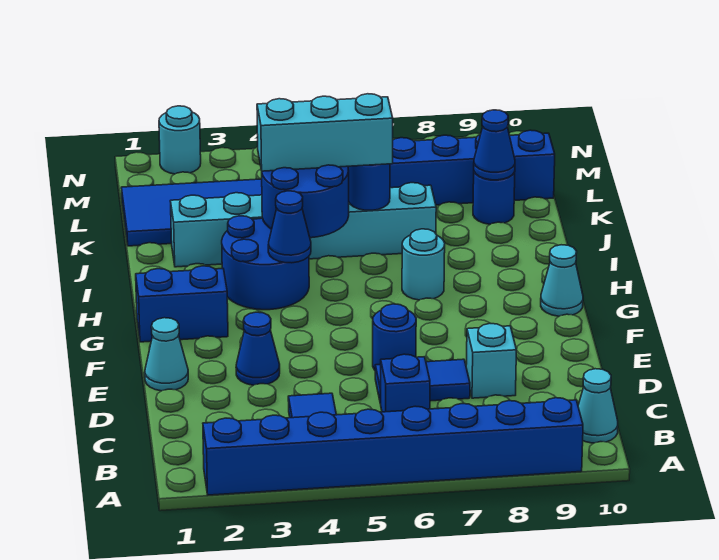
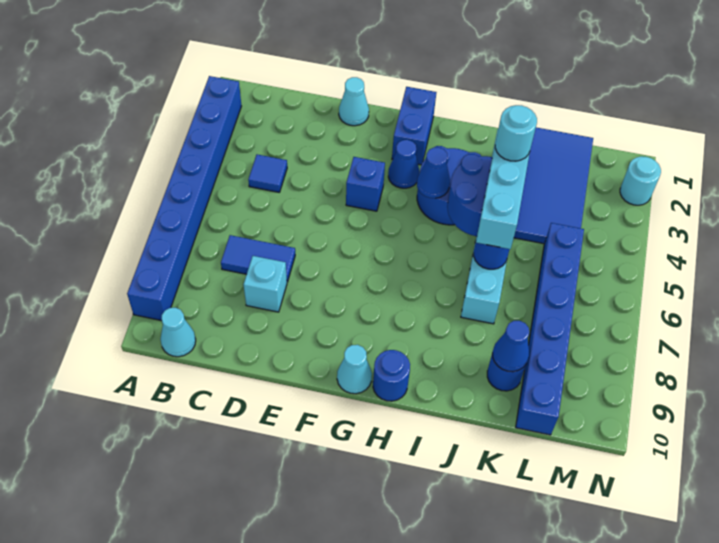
blue brick C6 level 1 -> blue brick F4 level 1
blue tile D6:D7 level 1 -> blue tile C7:D7 level 1
blue cone E3 level 1 -> blue cone G3 level 1
blue round brick E6 level 1 -> blue round brick H10 level 1
cyan round brick H7 level 1 -> cyan round brick J4 level 4

